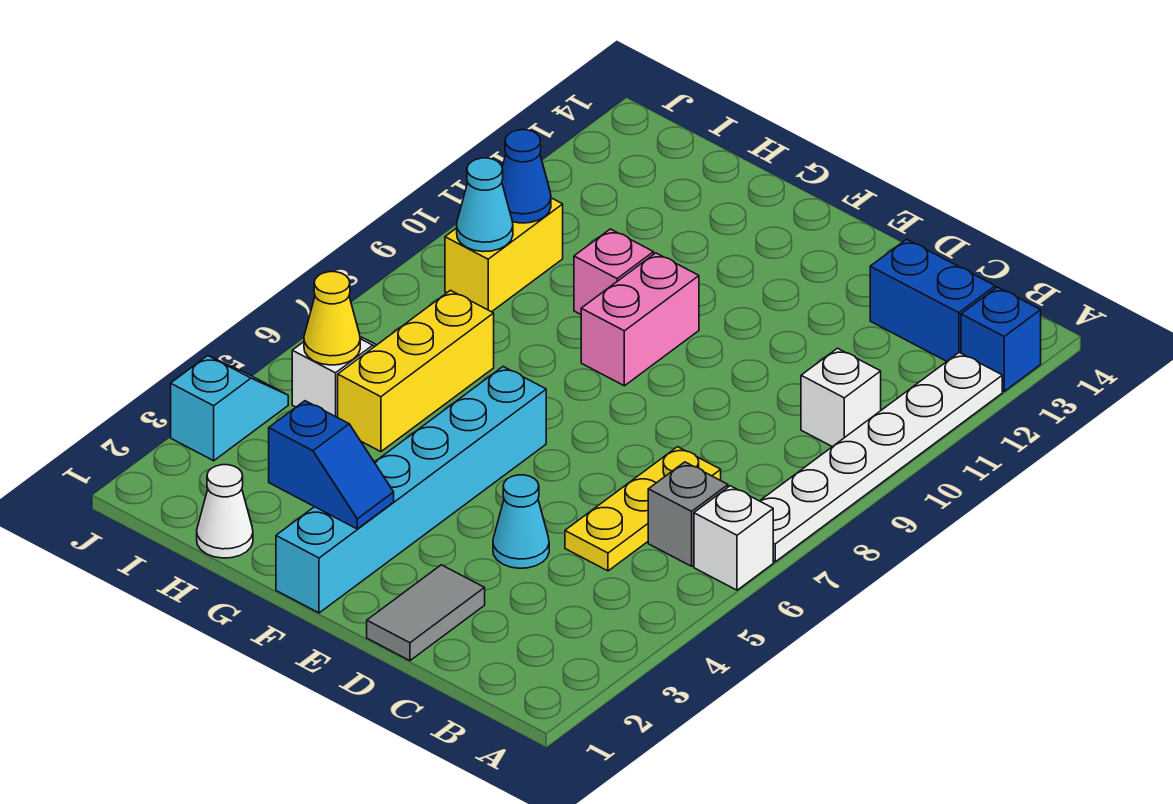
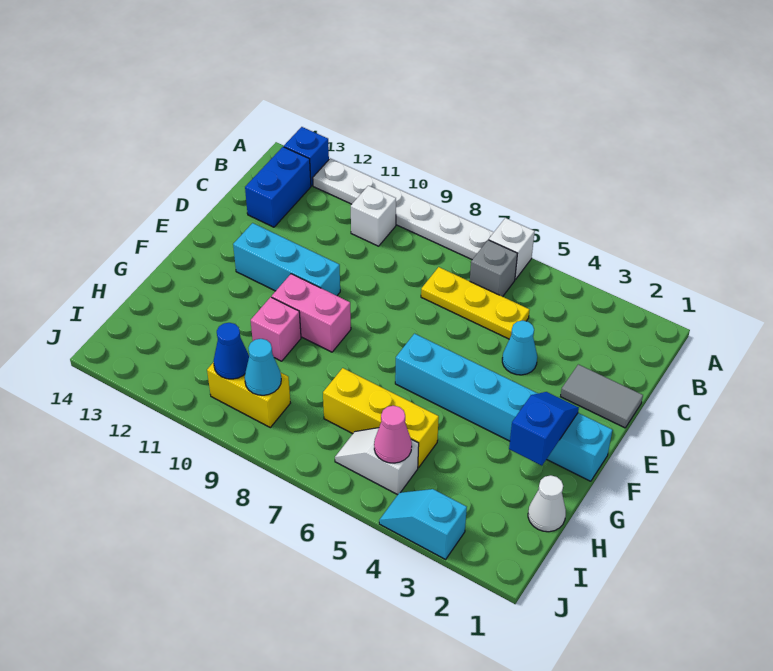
none -> cyan brick E10:E12 level 1
yellow cone I5 level 2 -> pink cone I5 level 2

